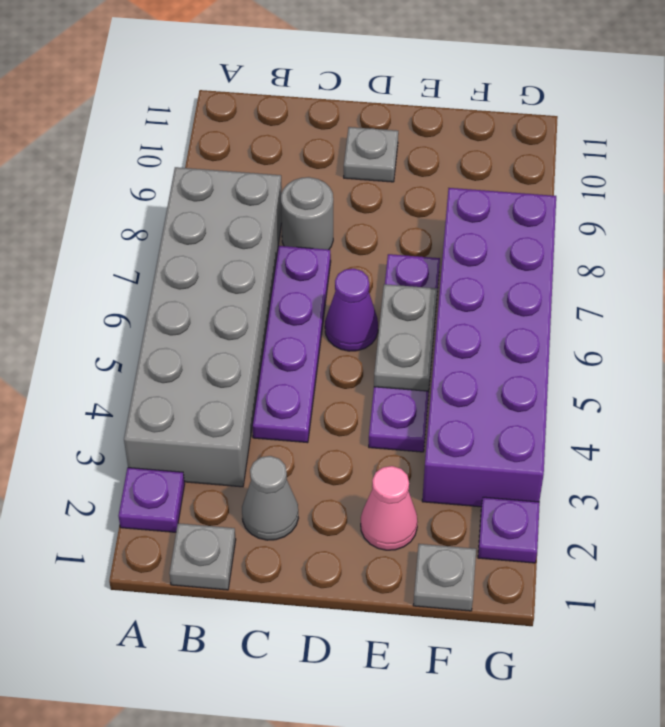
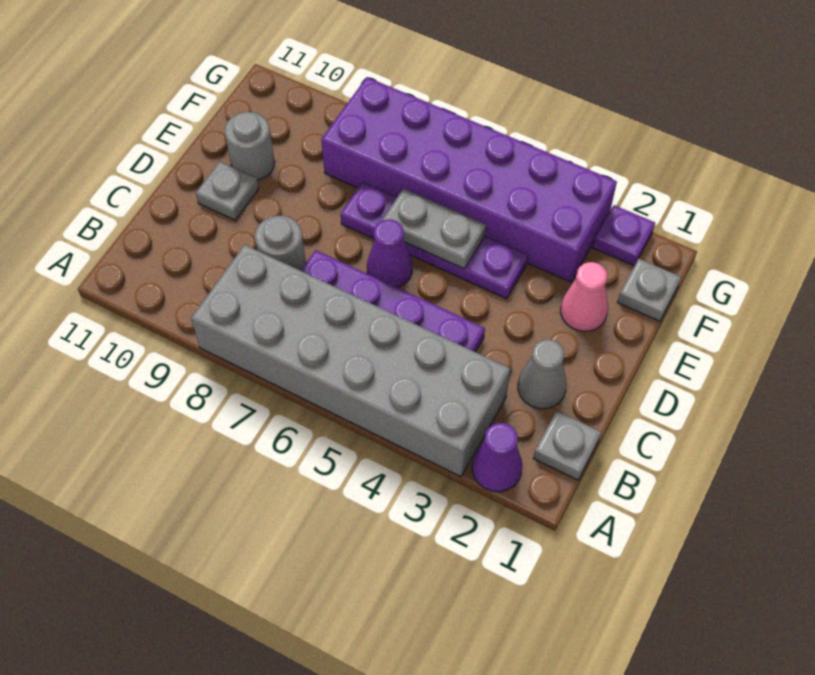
purple plate A2 level 1 -> purple cone A2 level 1
none -> grey round brick E10 level 1

